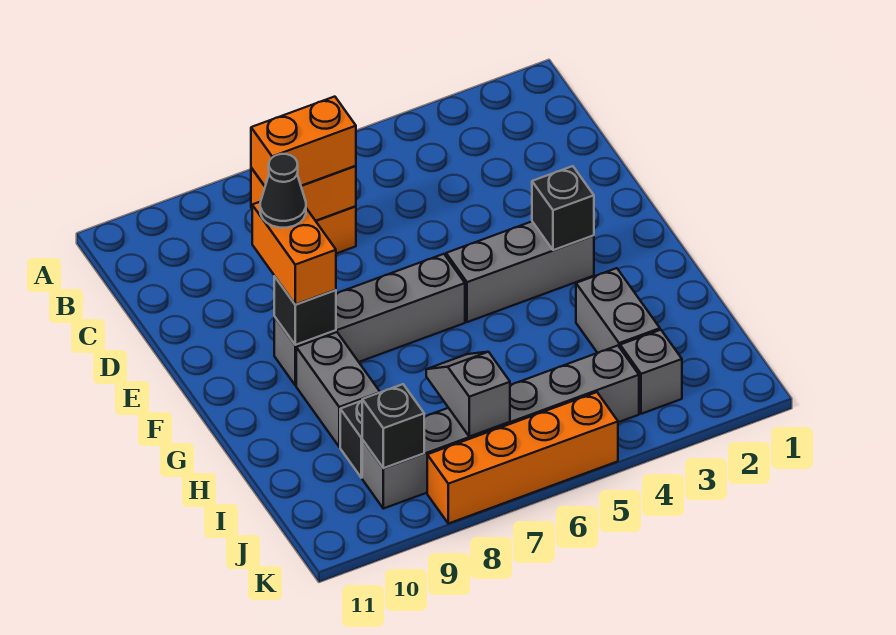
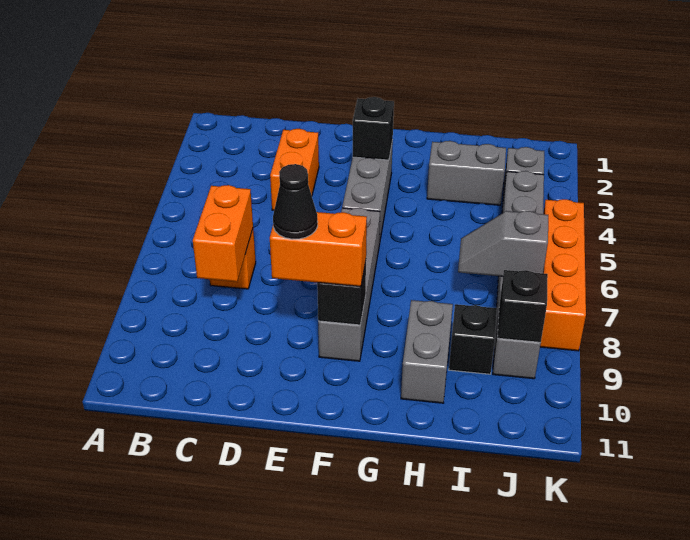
orange brick C7:C8 level 3 -> orange brick D3:D4 level 1
grey brick G9:H9 level 1 -> grey brick H9:H10 level 1

